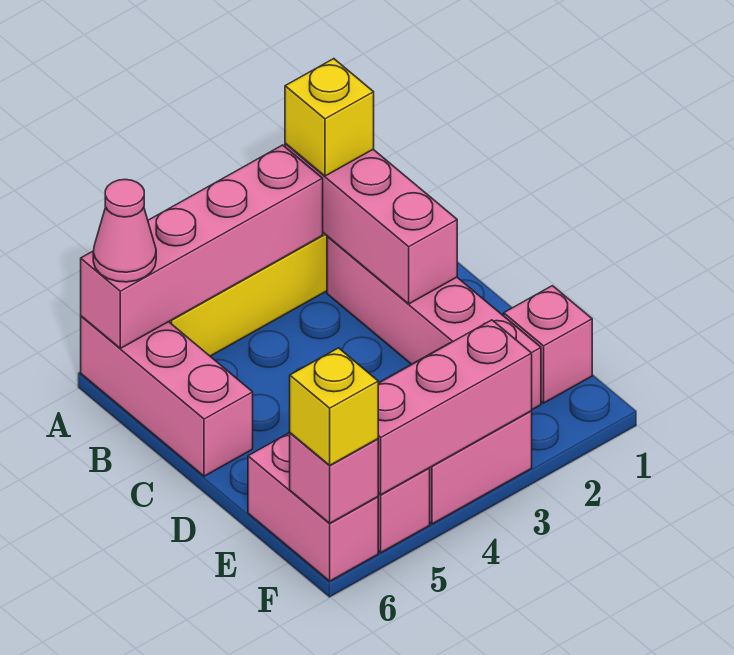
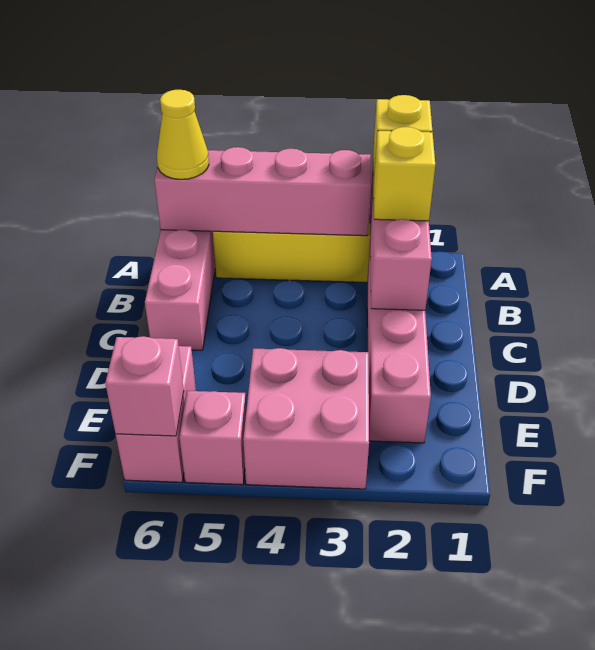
pink cone A6 level 3 -> yellow cone A6 level 3
pink brick E1 level 1 -> none
pink brick F3:F5 level 2 -> none
yellow brick F6 level 3 -> yellow brick B2 level 3

